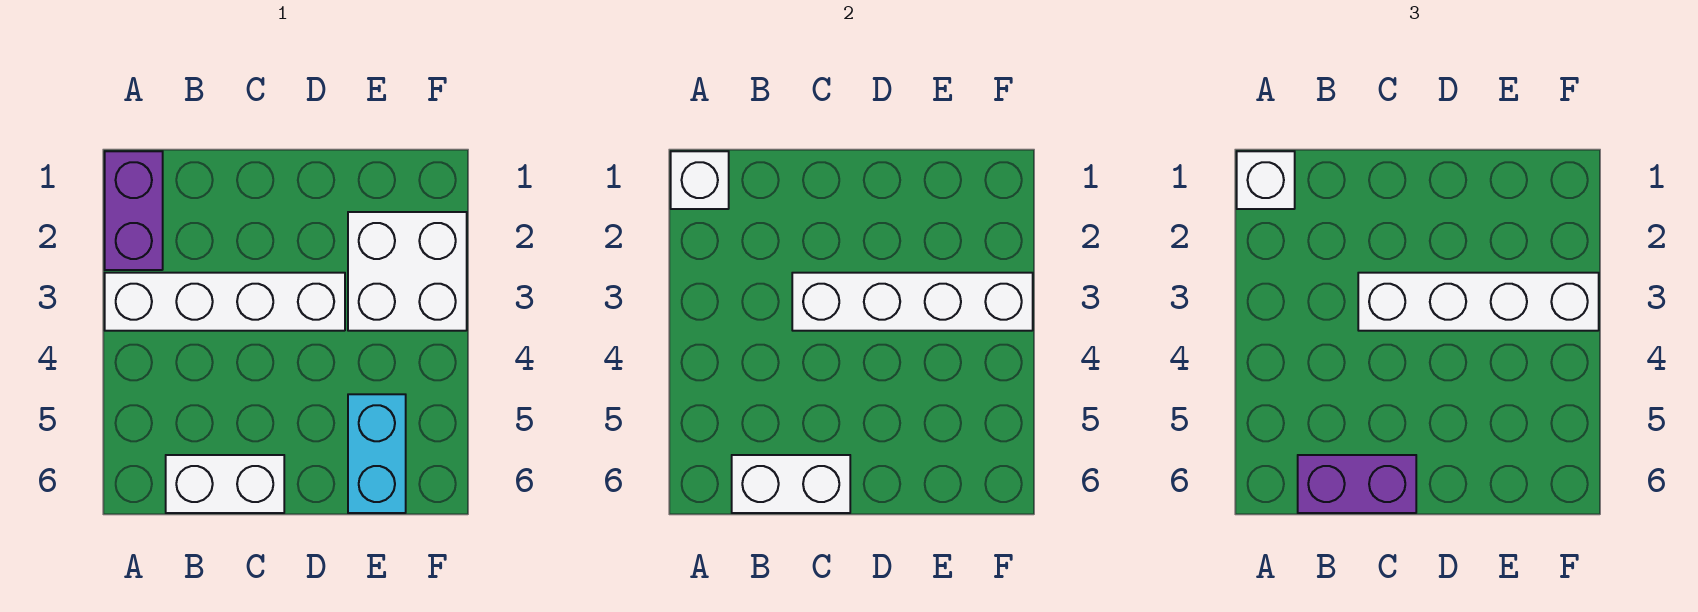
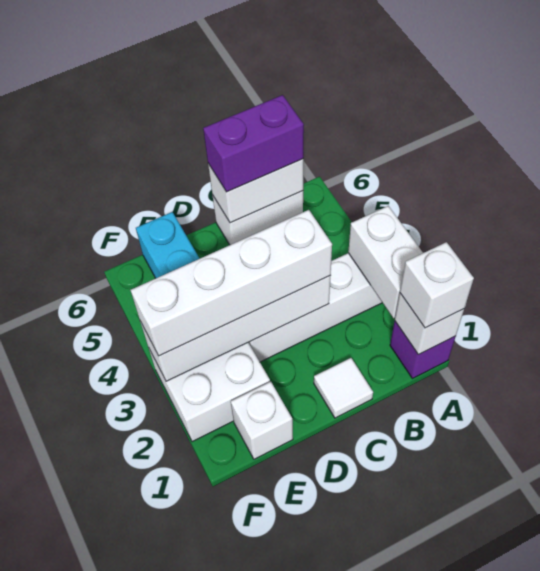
purple brick A1:A2 level 1 -> purple brick A1 level 1
none -> white brick A2:A3 level 2
none -> white tile C1 level 1
none -> white brick E1 level 1

